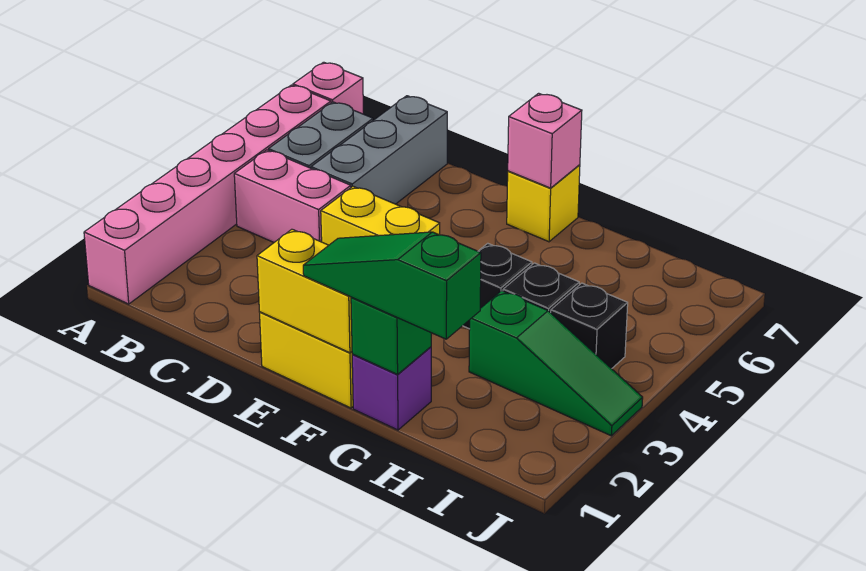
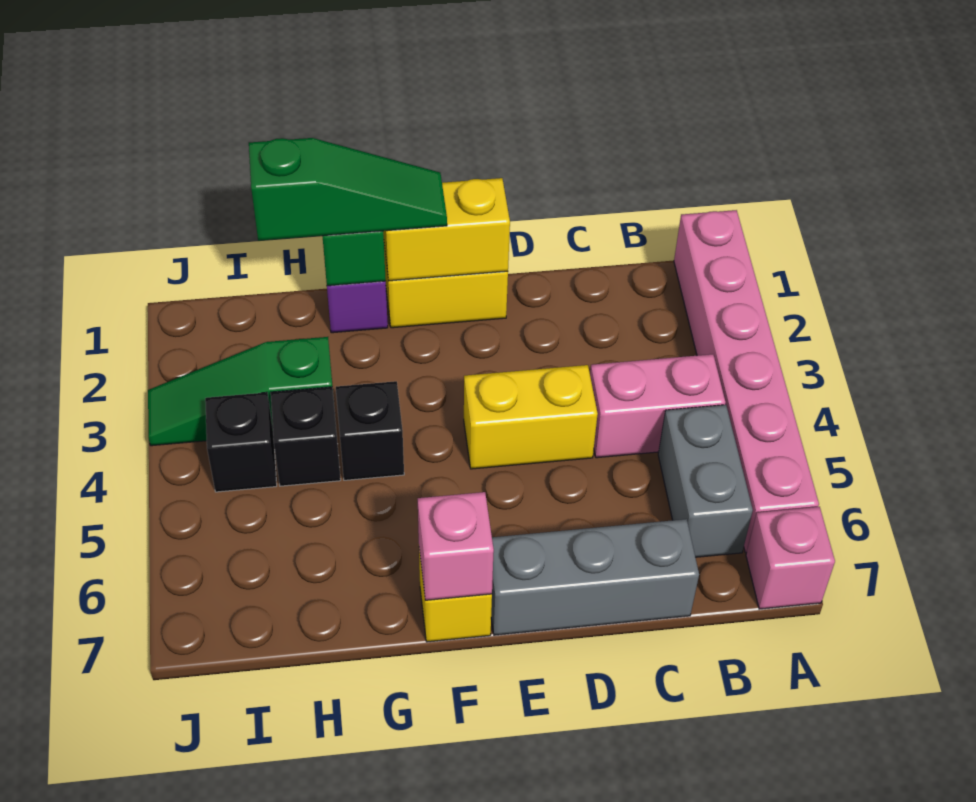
grey brick C5:C7 level 1 -> grey brick C7:E7 level 1

